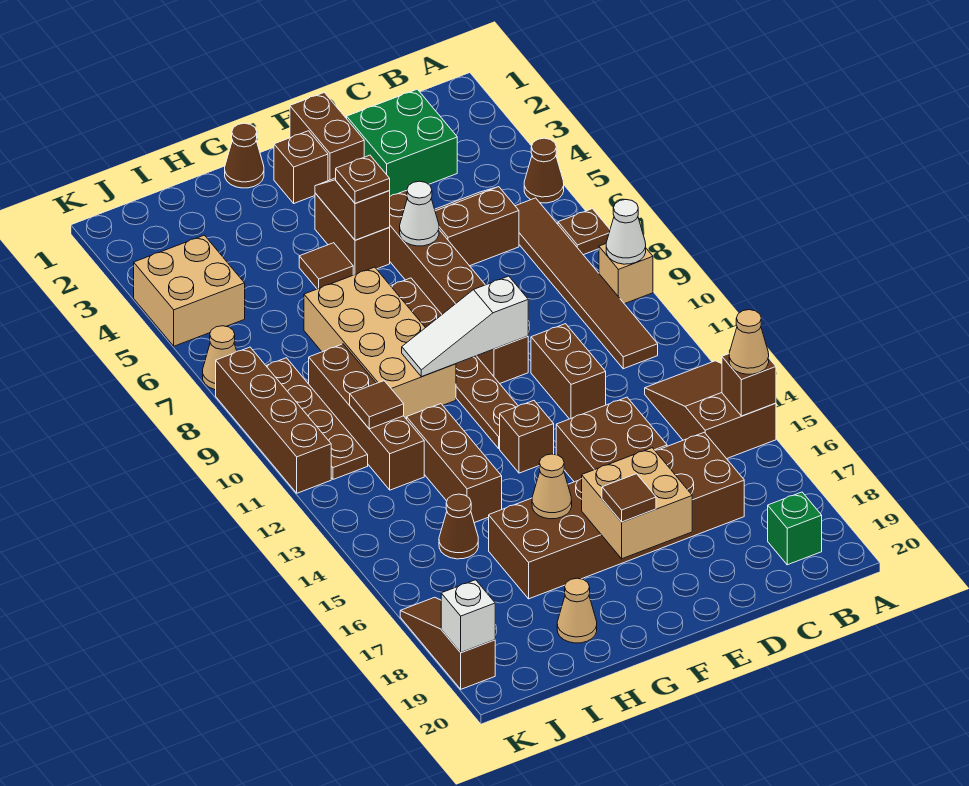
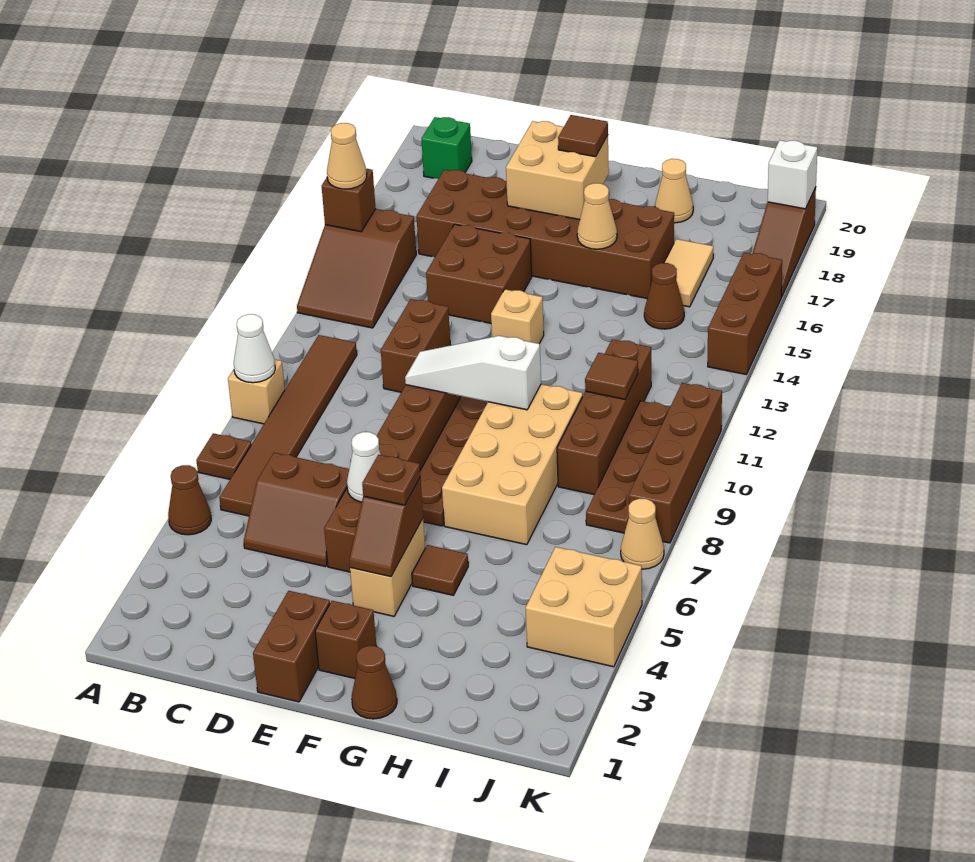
green brick C2:D3 level 1 -> none
white slope E10:G10 level 2 top E -> white slope E10:G10 level 2 top G
brown brick F4:F5 level 1 -> tan brick F4:F5 level 1
brown brick F13 level 1 -> tan brick F13 level 1
brown brick H12:H14 level 1 -> brown brick K14:K16 level 1
none -> tan tile I16:I17 level 1

